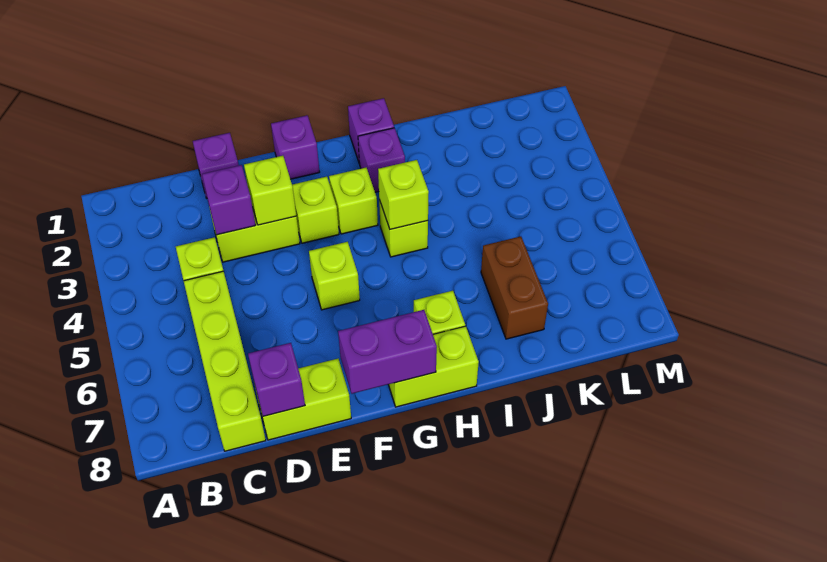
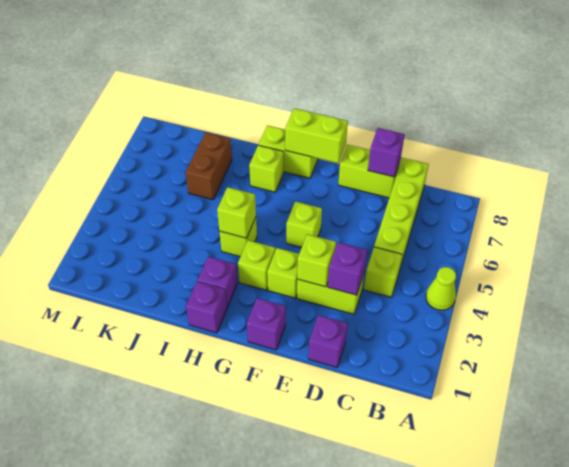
none -> lime cone A4 level 1
purple brick F8:G8 level 2 -> lime brick F8:G8 level 2

